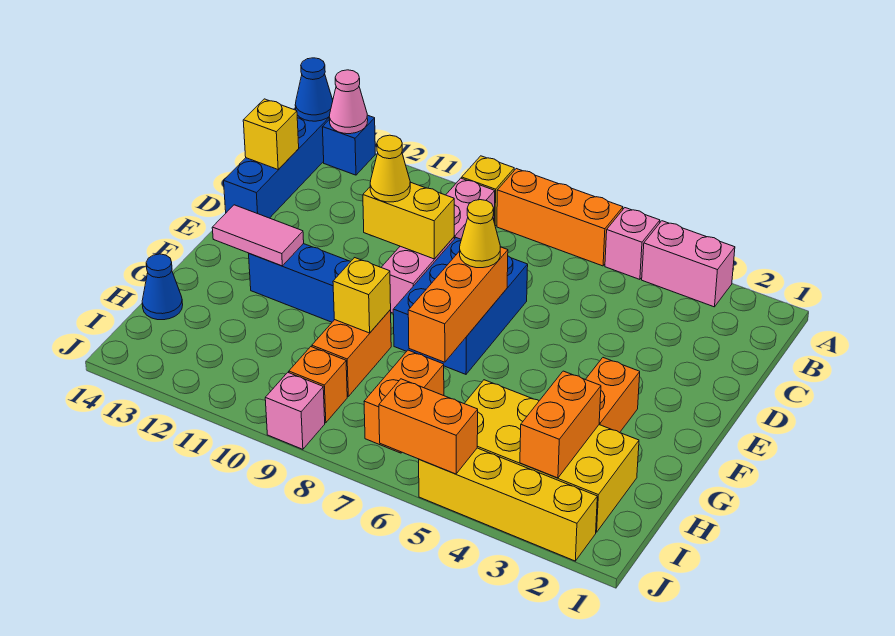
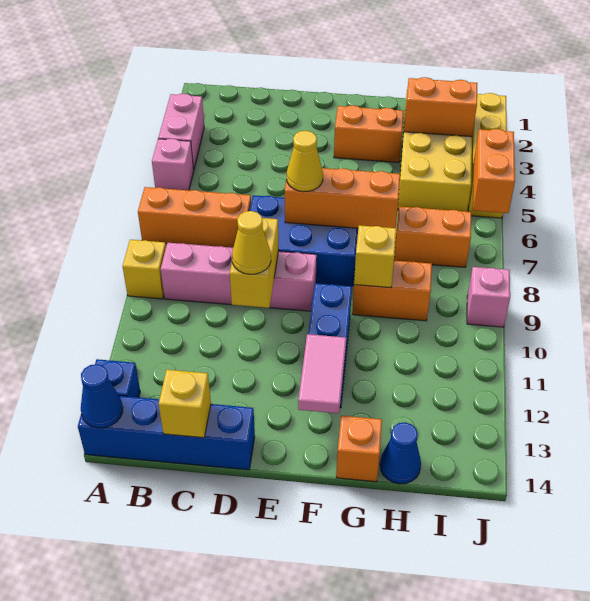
orange brick A6:A8 level 1 -> orange brick A7:C7 level 1
pink cone A13 level 2 -> none
orange brick I9 level 1 -> orange brick G14 level 1

